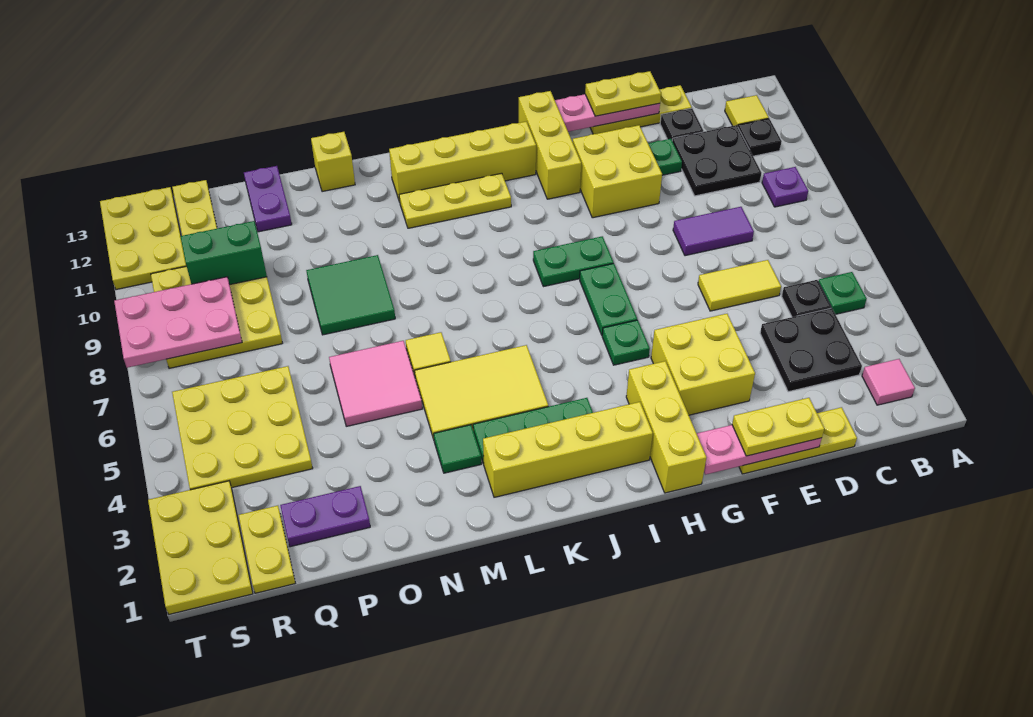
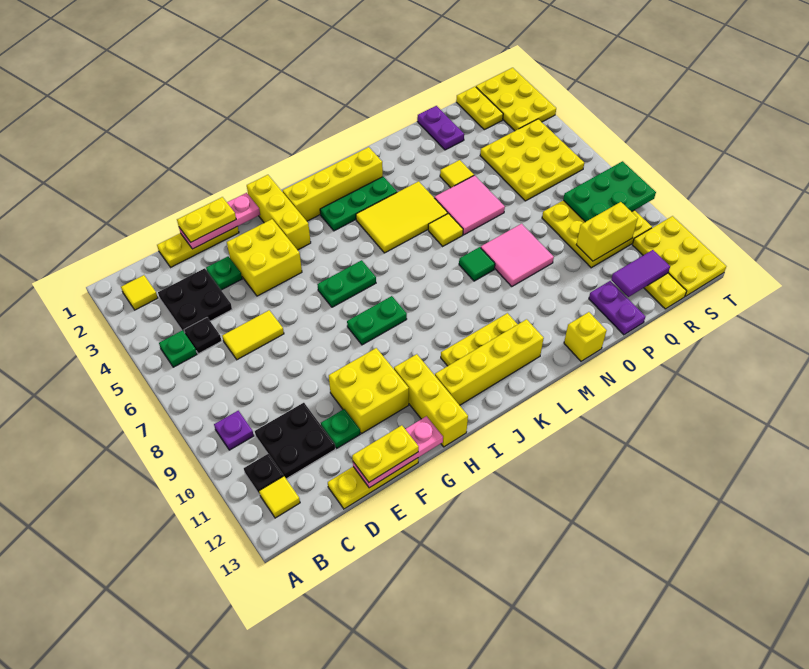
pink tile B2 level 1 -> yellow tile B2 level 1
purple tile D8:E8 level 1 -> purple tile Q12:R12 level 2
black plate D12 level 1 -> none
green plate H5 level 1 -> green plate E3 level 1
green plate H6:H7 level 1 -> green plate H6:I6 level 1
green tile M3 level 1 -> green tile M8 level 1
green tile N8:O9 level 1 -> pink tile N8:O9 level 1
none -> yellow tile O4 level 1
purple plate P2:Q2 level 1 -> purple plate P1:P2 level 1
green brick Q10:R10 level 2 -> yellow brick Q10:R10 level 2
pink plate R8:T9 level 2 -> green plate R8:T9 level 2

